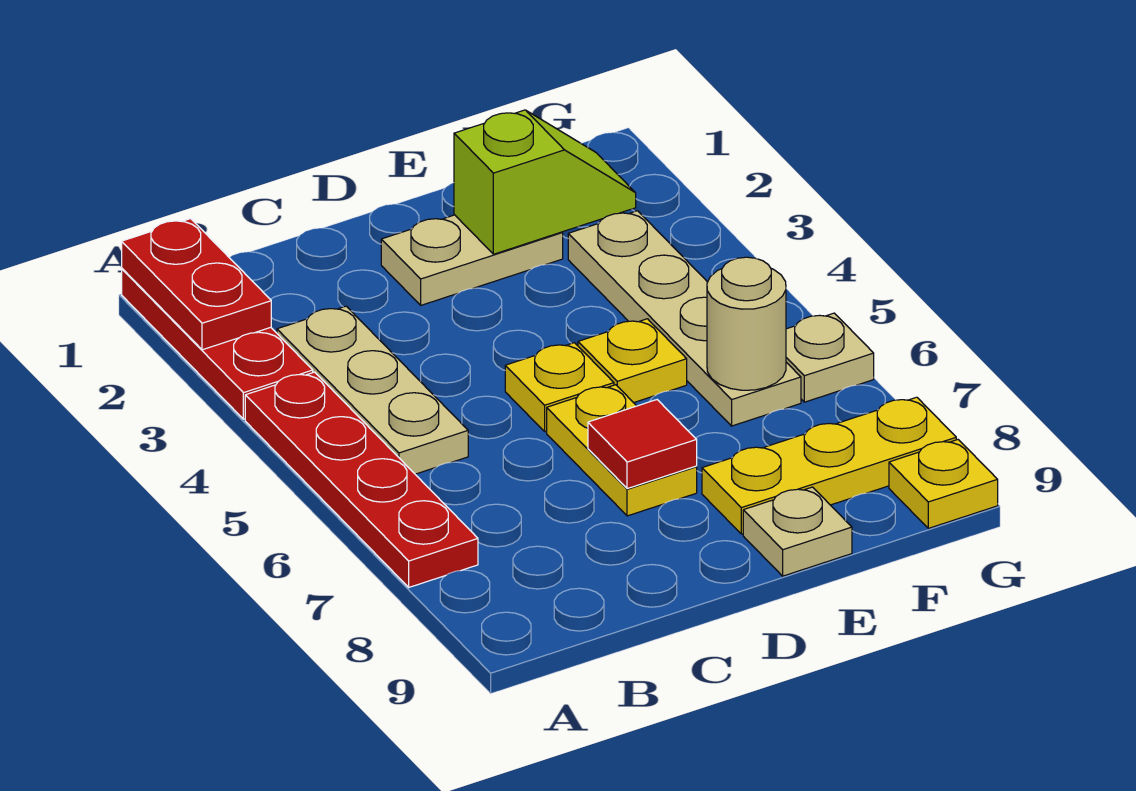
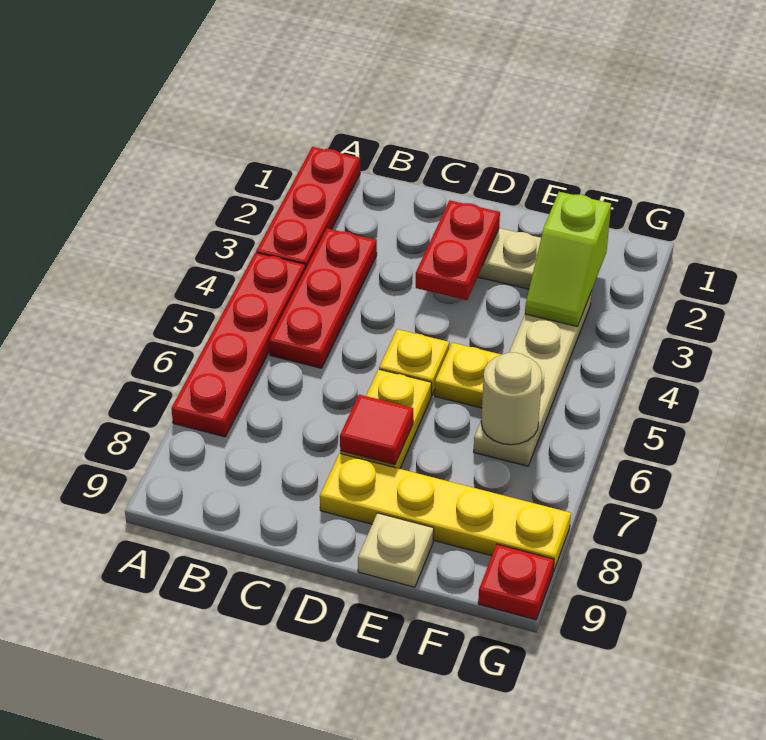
red plate A1:A2 level 2 -> red plate D2:D3 level 2
tan plate B3:B5 level 1 -> red plate B3:B5 level 1
lime slope E2:F2 level 2 top E -> lime slope F2:F3 level 2 top 2
yellow plate E8:G8 level 1 -> yellow plate D8:G8 level 1
tan plate G6 level 1 -> none
yellow plate G9 level 1 -> red plate G9 level 1

